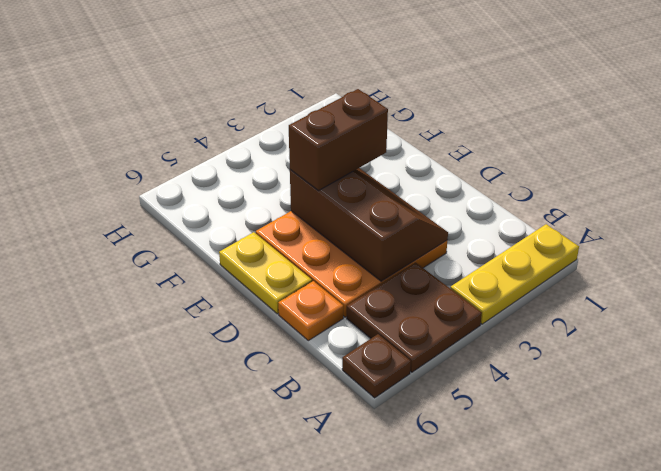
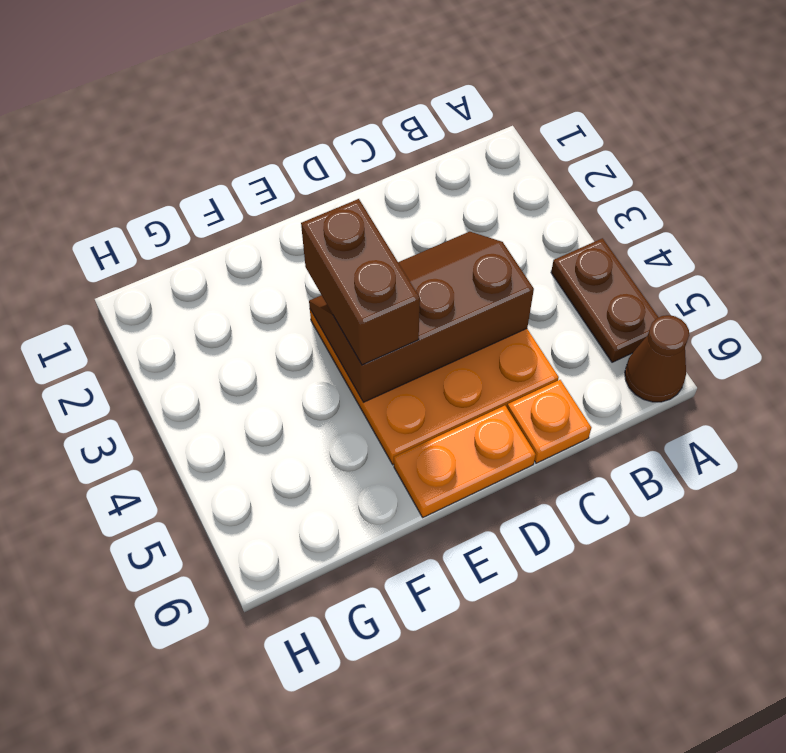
yellow plate A1:A3 level 1 -> none
brown plate A4:B5 level 1 -> brown plate A4:A5 level 1
brown plate A6 level 1 -> brown cone A6 level 1
yellow plate D6:E6 level 1 -> orange plate D6:E6 level 1

